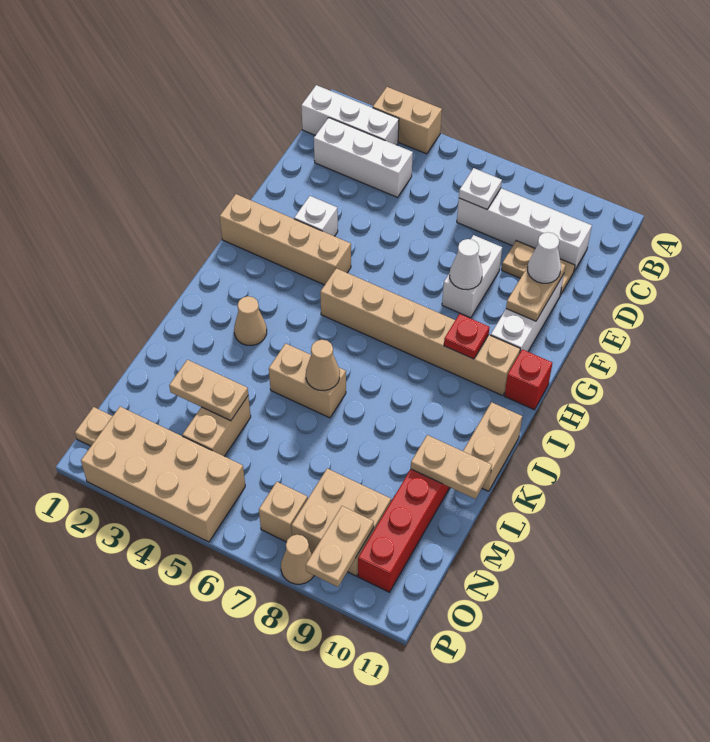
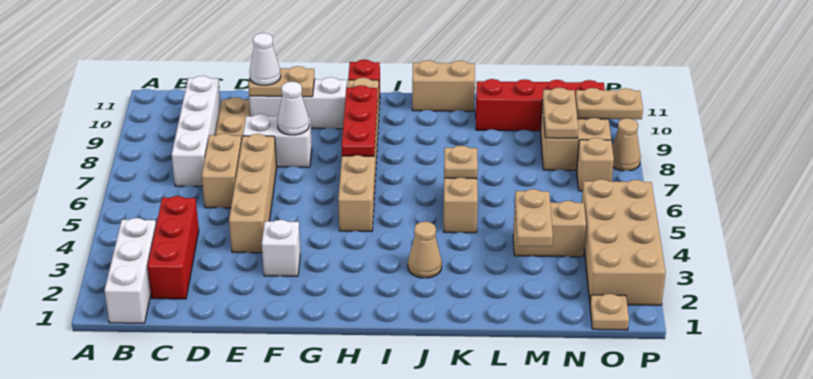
tan brick A3:A4 level 1 -> tan brick D6:D7 level 1
white brick C2:C4 level 1 -> red brick C2:C4 level 1
white plate C7 level 2 -> none
tan brick G1:G4 level 1 -> tan brick E4:E7 level 1
red plate H9 level 2 -> red plate H7:H9 level 2
tan cone K6 level 2 -> tan plate K6 level 2
tan plate L10:L11 level 2 -> tan plate N8:N9 level 2

